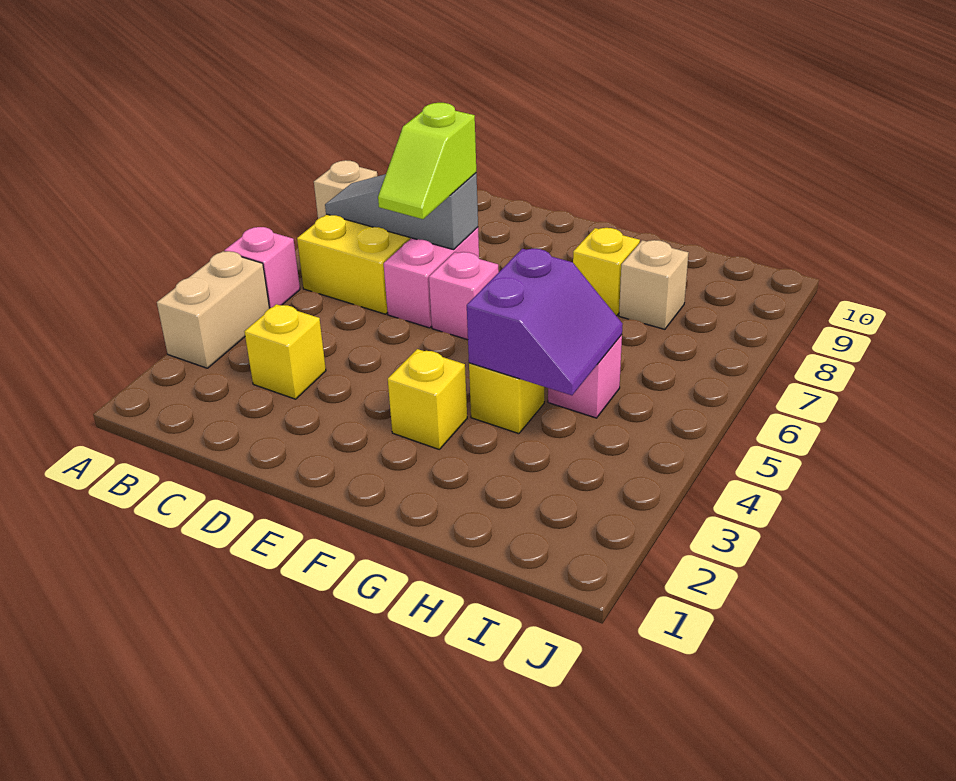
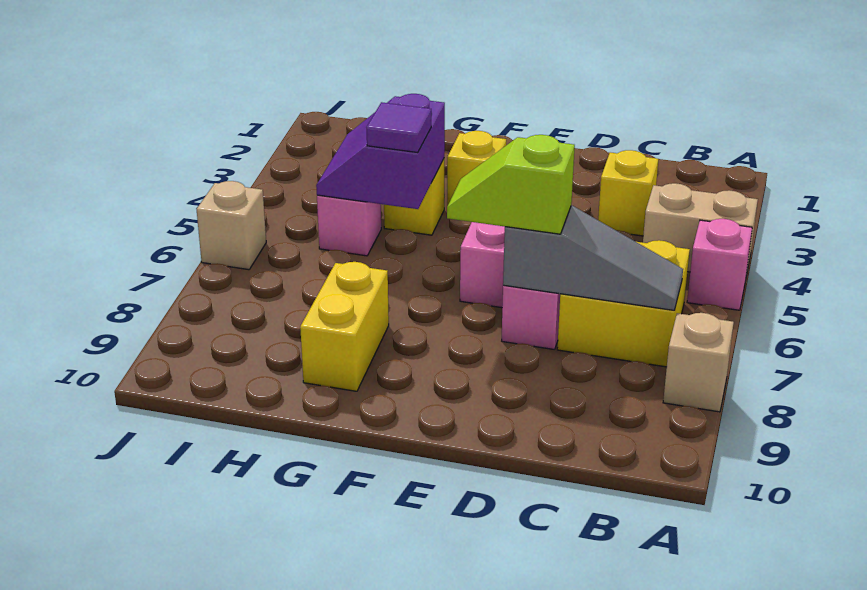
tan brick A3:A4 level 1 -> tan brick A4:B4 level 1
lime slope D6:D7 level 3 top 7 -> lime slope D7:E7 level 3 top D
none -> purple tile G5 level 3
yellow brick G8 level 1 -> yellow brick G8:G9 level 1
tan brick H8 level 1 -> tan brick J6 level 1

